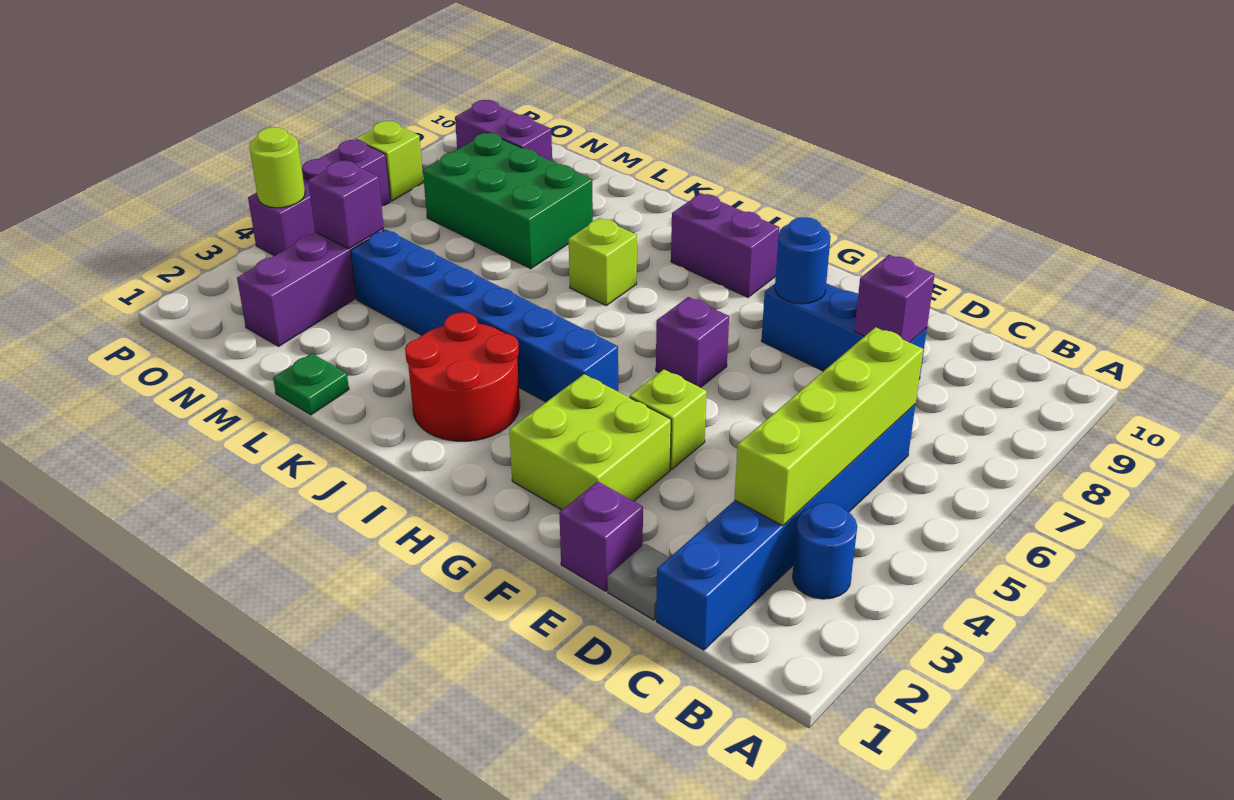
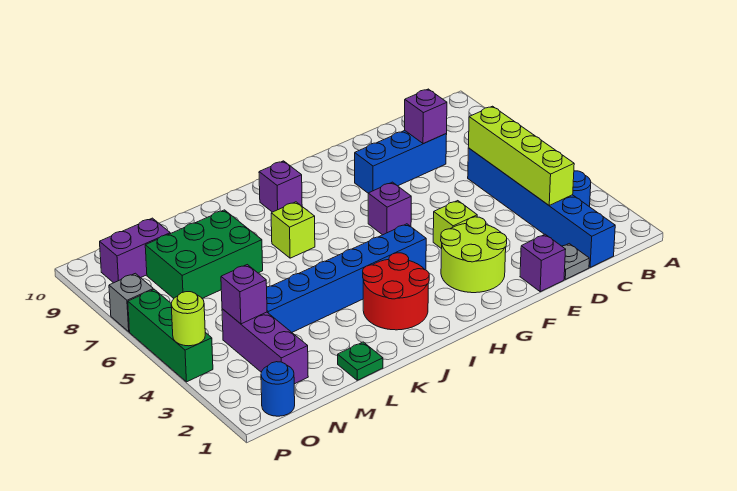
lime brick F2:G3 level 1 -> lime round brick F2:G3 level 1
blue round brick F8 level 2 -> blue round brick O1 level 1
purple brick H9:I9 level 1 -> purple brick I9 level 1
purple brick P4:P6 level 1 -> green brick P4:P6 level 1
lime brick P7 level 1 -> grey brick P7 level 1

